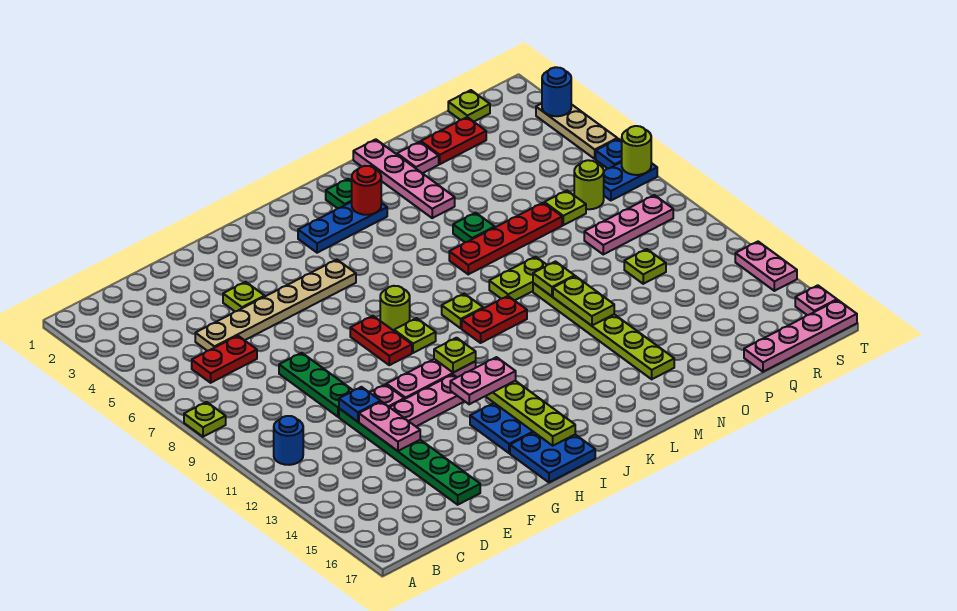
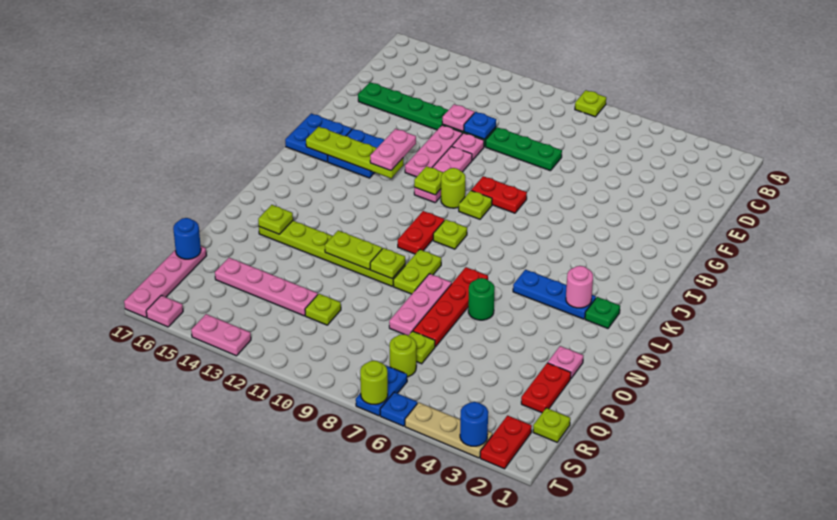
blue round brick B11 level 1 -> blue round brick Q17 level 2
red plate C6:D6 level 1 -> red plate S2:T2 level 1
tan plate D5:I5 level 1 -> none
pink plate E12:E13 level 2 -> pink plate E12 level 2
lime plate F4 level 1 -> lime plate N15 level 2
lime round brick I8 level 1 -> lime round brick I10 level 1
blue plate J3:L3 level 1 -> blue plate L3:L5 level 1
red round brick L3 level 2 -> pink round brick L3 level 2
pink plate N1:N4 level 1 -> pink plate Q12:Q15 level 1
green plate N6 level 1 -> green round brick N6 level 1
pink plate Q9:S9 level 1 -> pink plate N8:P8 level 1

